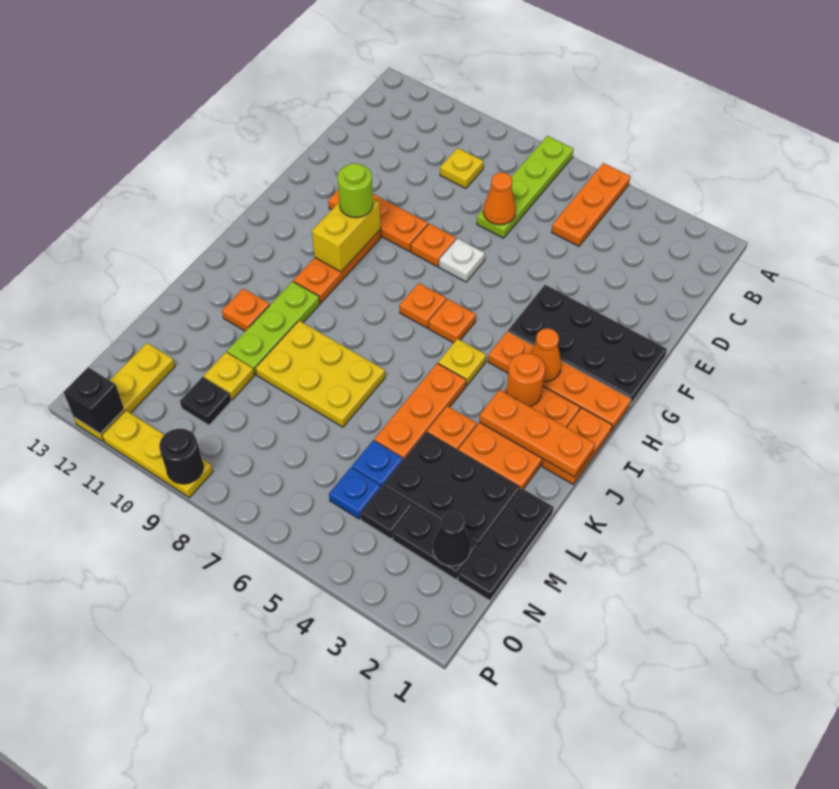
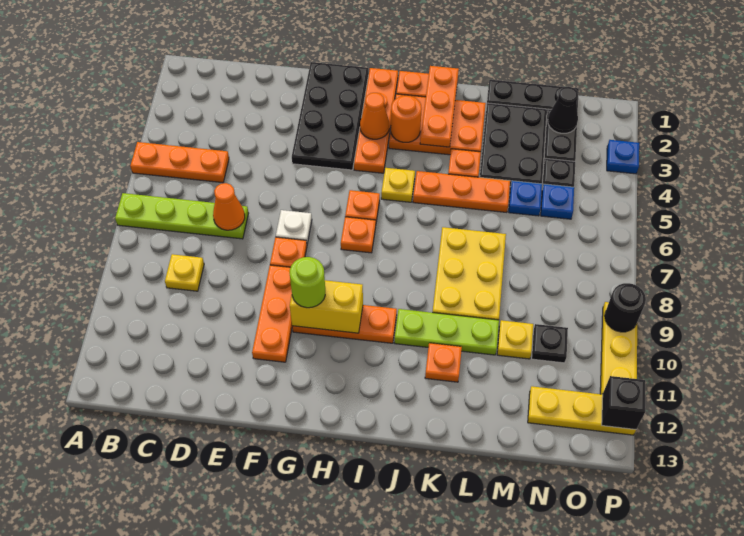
none -> blue plate P3 level 1

